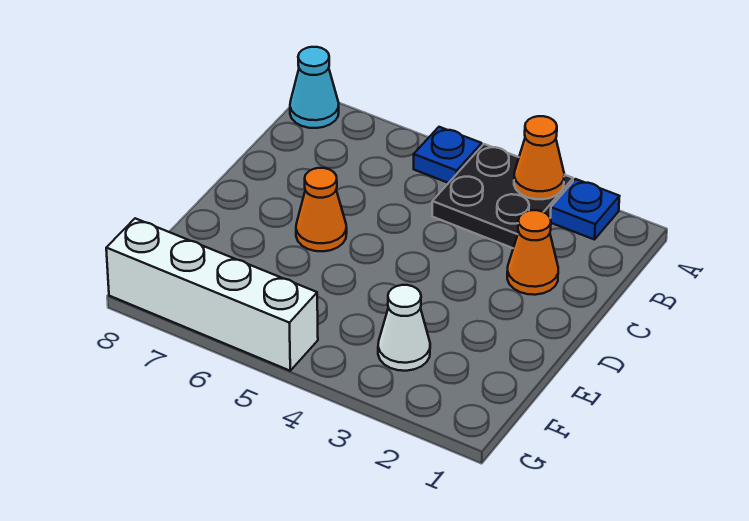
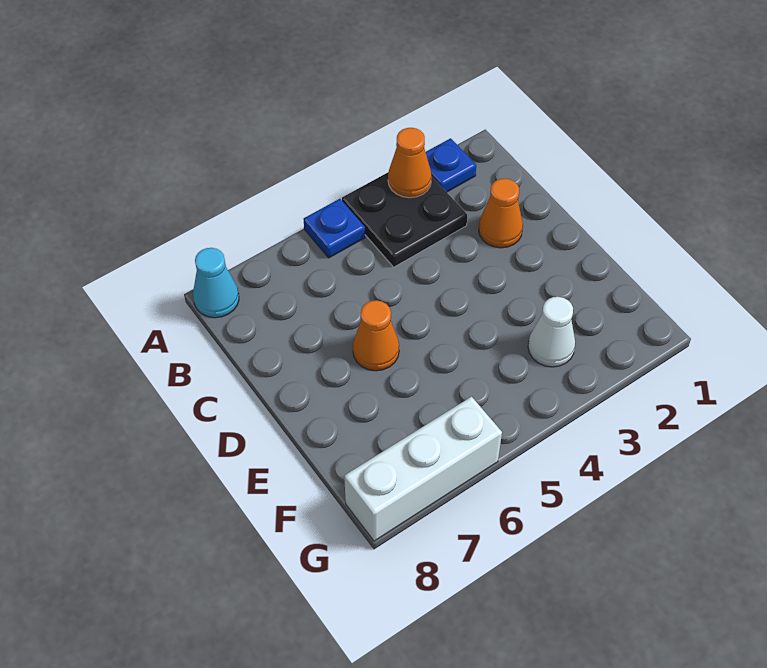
white brick G5:G8 level 1 -> white brick G6:G8 level 1

